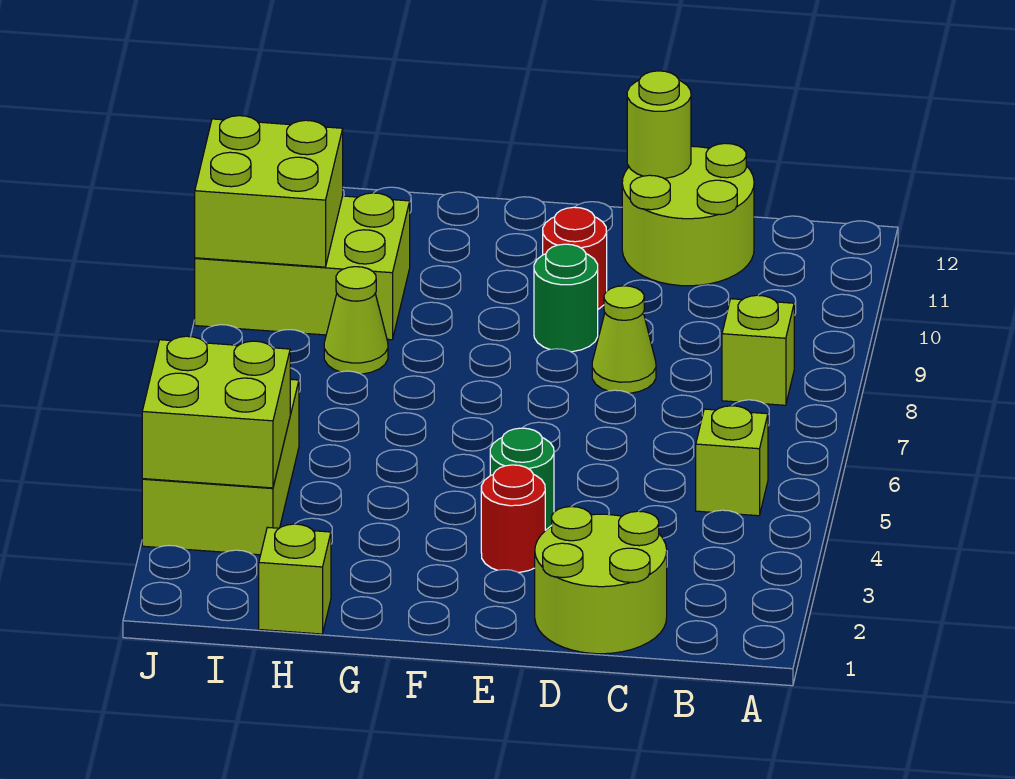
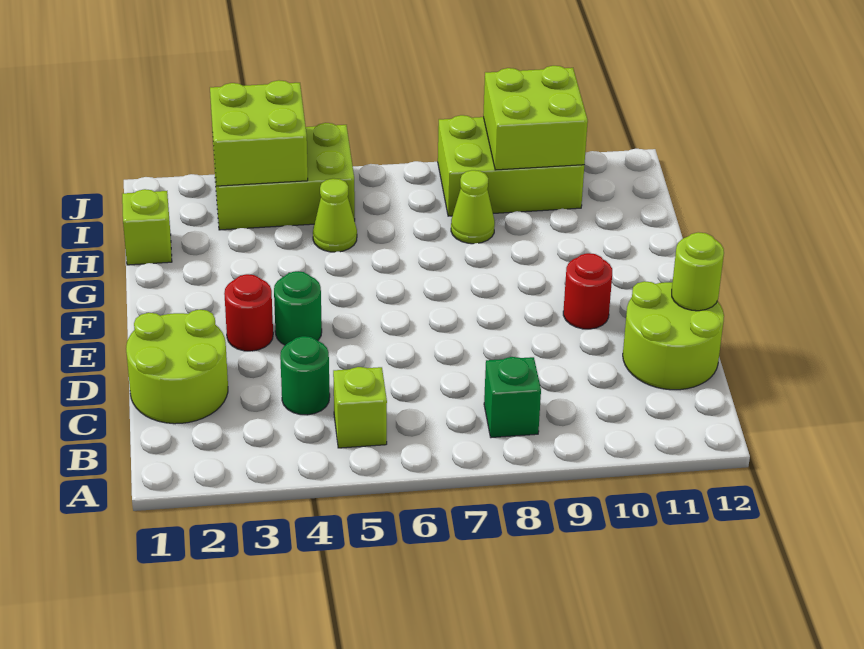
lime brick B8 level 1 -> green brick B8 level 1
lime cone D8 level 1 -> lime cone H5 level 1
green round brick E9 level 1 -> green round brick C4 level 1
lime brick H9:J10 level 1 -> lime brick I8:J10 level 1

